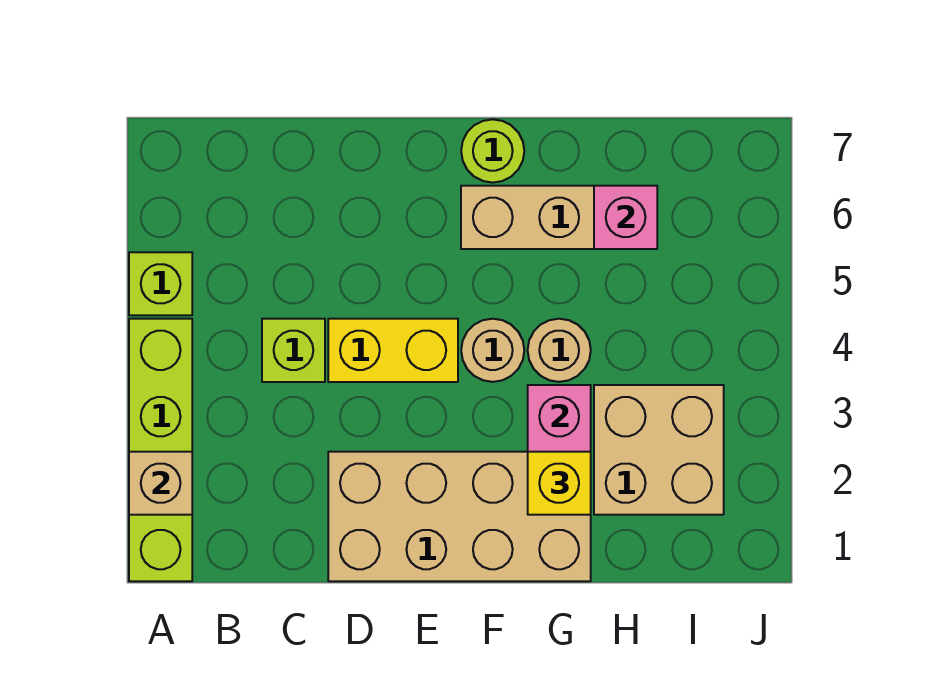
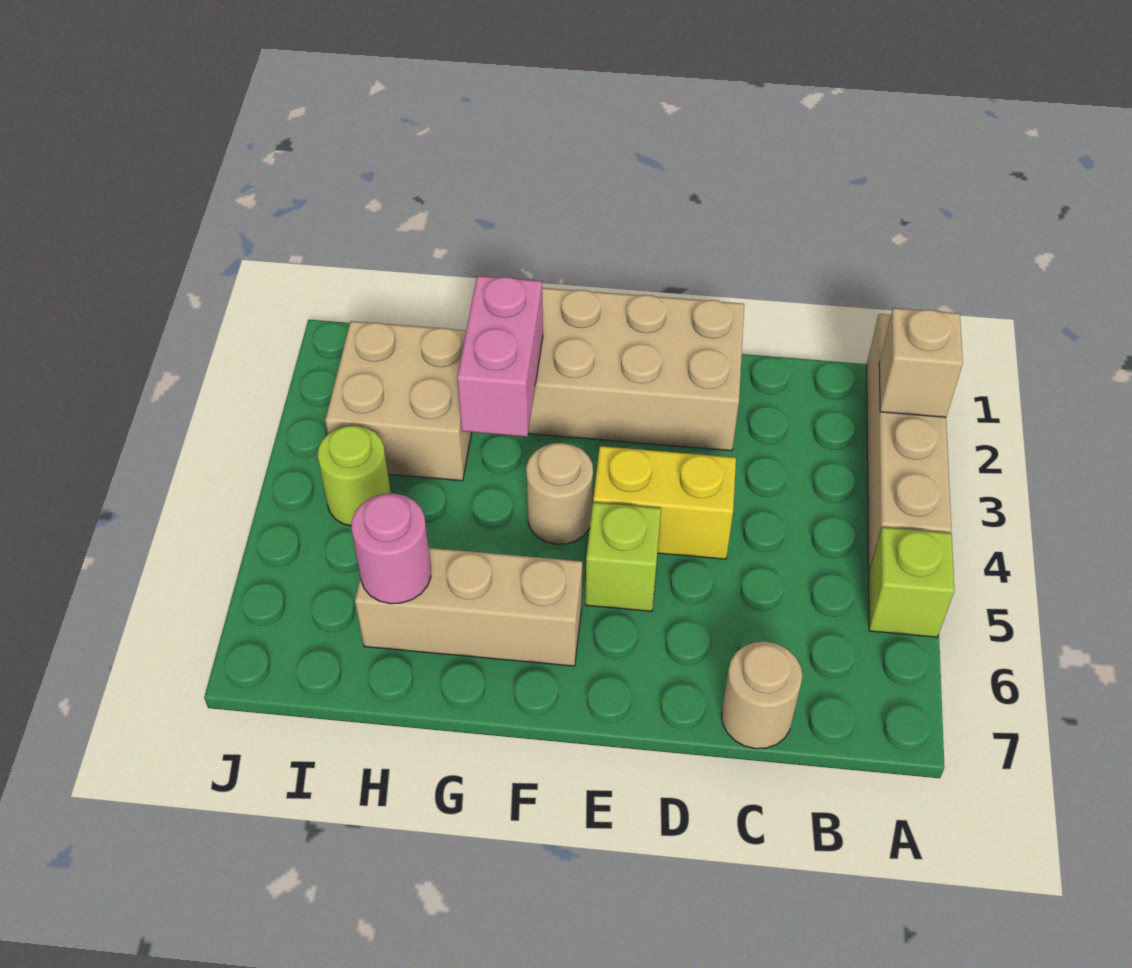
lime brick A1:A4 level 1 -> tan brick A1:A4 level 1
lime brick C4 level 1 -> lime brick E5 level 1
lime round brick F7 level 1 -> lime round brick I4 level 1
yellow brick G2 level 3 -> none
tan round brick G4 level 1 -> tan round brick C7 level 1
pink brick H6 level 2 -> pink round brick H6 level 2

